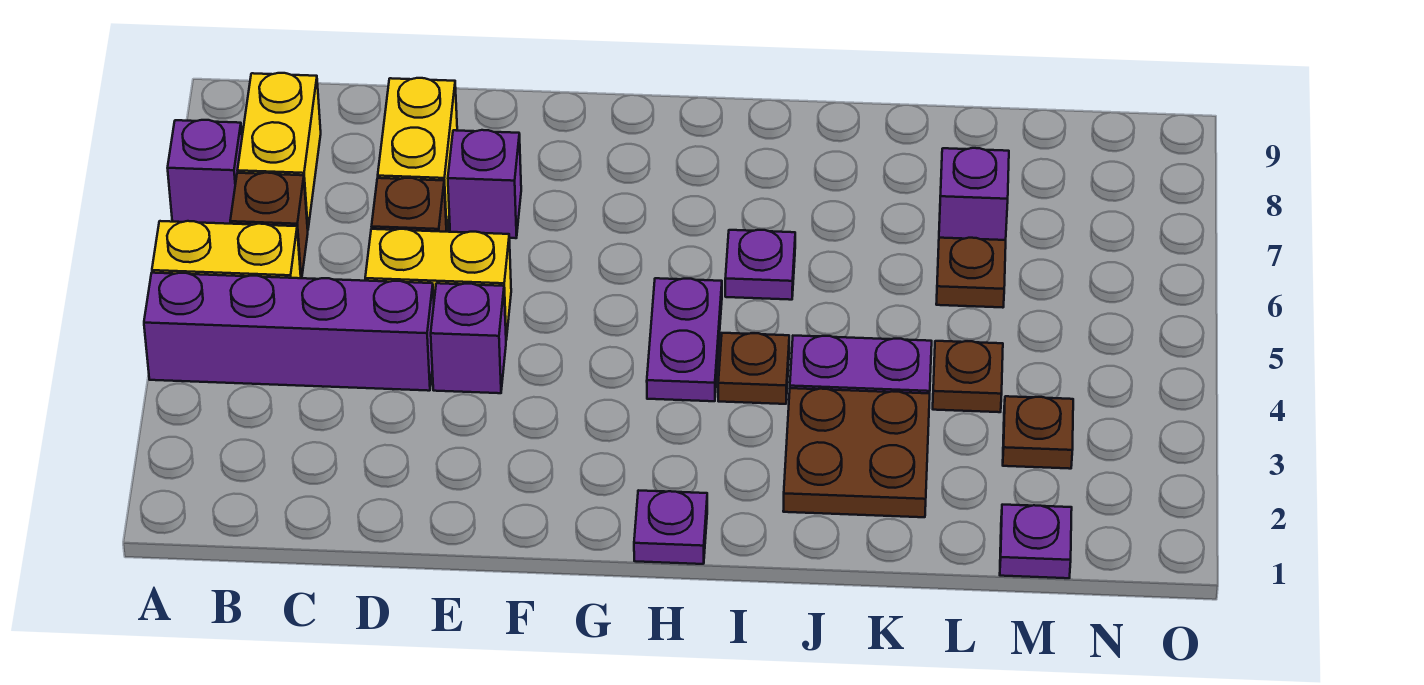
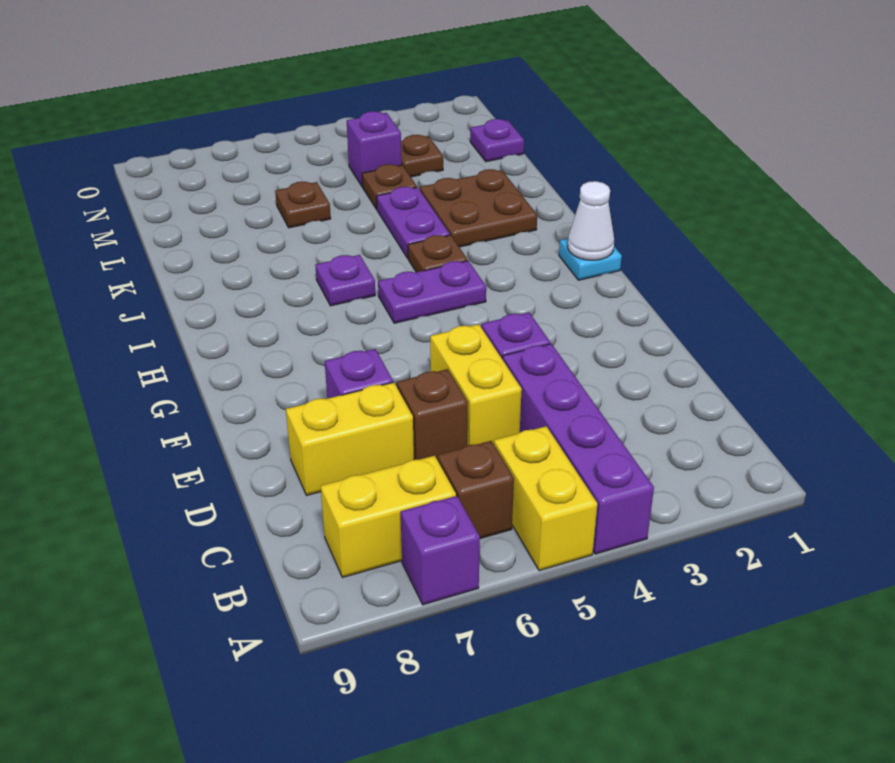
purple plate H1 level 1 -> cyan plate H1 level 1
none -> white cone H1 level 2
purple brick L7 level 1 -> purple brick M4 level 1

